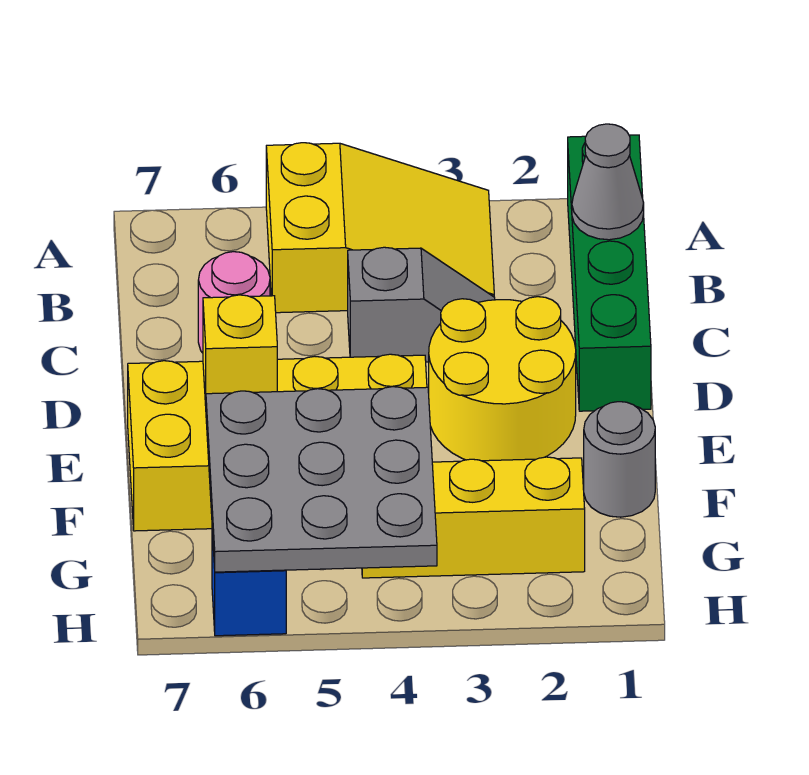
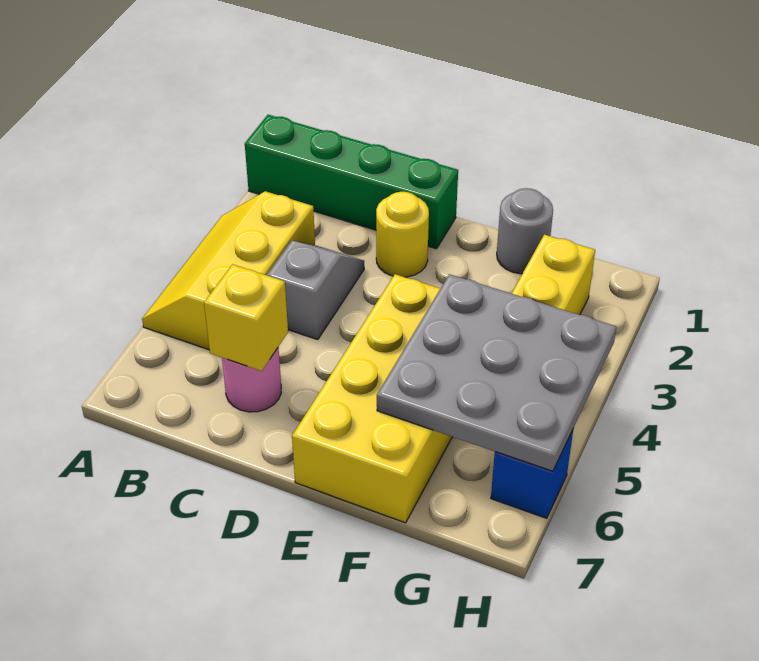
yellow slope A3:B5 level 1 top 5 -> yellow slope A3:B5 level 1 top B
grey cone B1 level 2 -> none
yellow round brick D2:E3 level 1 -> yellow round brick D2 level 1
yellow brick E6 level 2 -> yellow brick C6 level 2

